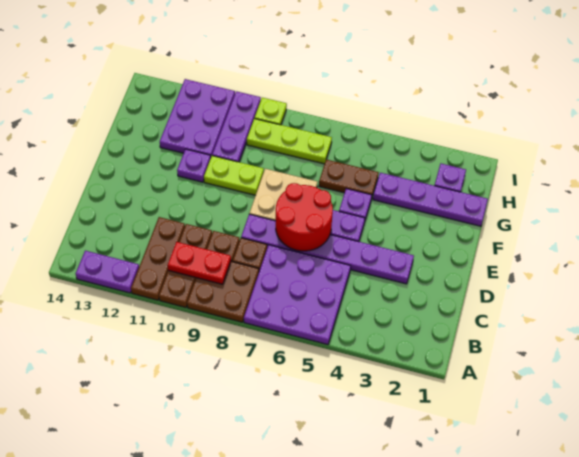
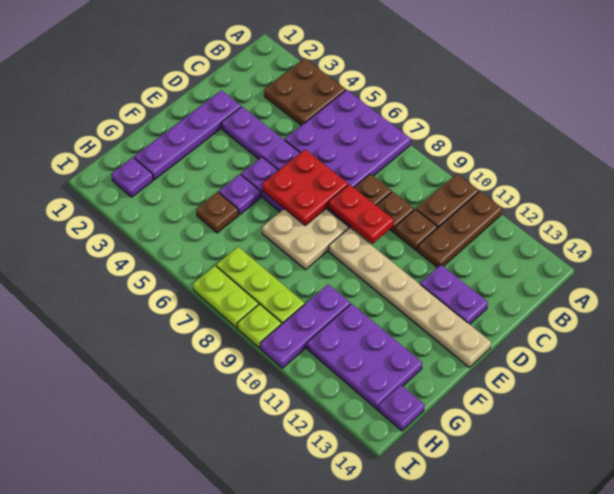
brown plate A8:B9 level 1 -> brown plate A3:B4 level 1
purple plate A12:A13 level 1 -> purple plate D12:D13 level 1
red plate B9:B10 level 2 -> red plate D8:D9 level 2
red round brick D6:E7 level 2 -> red plate D6:E7 level 2
none -> tan plate E9:E14 level 1
lime plate F9:F10 level 1 -> lime plate I7:I8 level 1
purple plate F11 level 1 -> purple plate H14 level 1
purple plate G1:G4 level 1 -> purple plate D2:G2 level 1
brown plate G5:G6 level 1 -> brown plate G5 level 1
purple plate G11:I12 level 1 -> purple plate G11:H13 level 1

